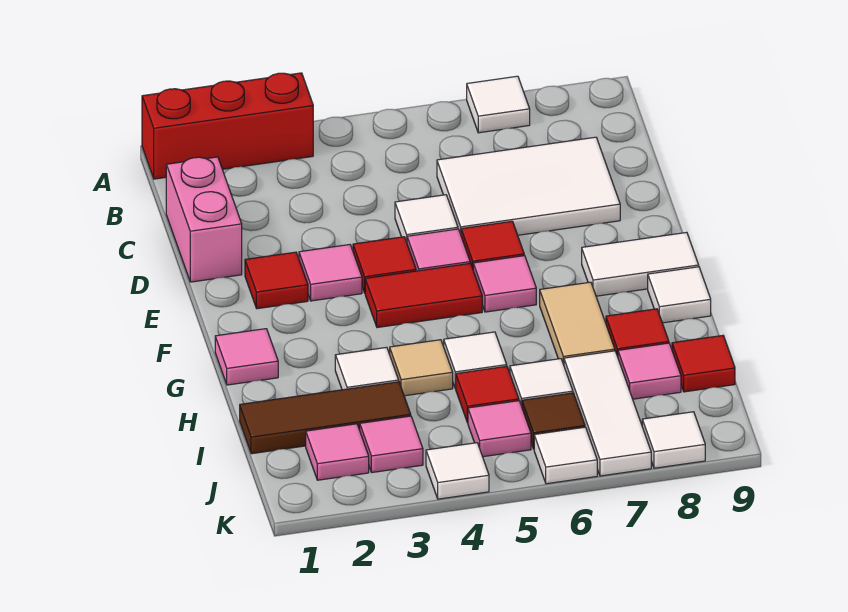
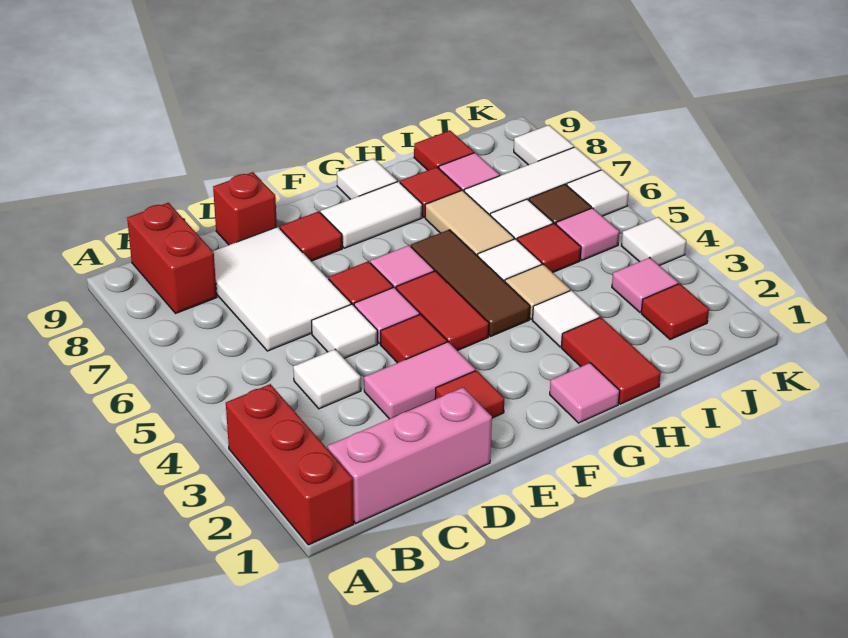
white tile A7 level 1 -> white tile C4 level 1
none -> red brick B8:B9 level 1
pink brick C1:D1 level 1 -> pink brick B1:D1 level 1
none -> red brick D9 level 1
pink tile E3 level 1 -> pink tile D3:E3 level 1
none -> red tile E8 level 1
white tile F8:F9 level 1 -> white tile F8:G8 level 1
tan tile G7:H7 level 1 -> tan tile H6:H7 level 1
none -> red tile H1:H2 level 1
brown tile I1:I3 level 1 -> brown tile G4:G6 level 1
pink tile J2 level 1 -> red tile J2 level 1

